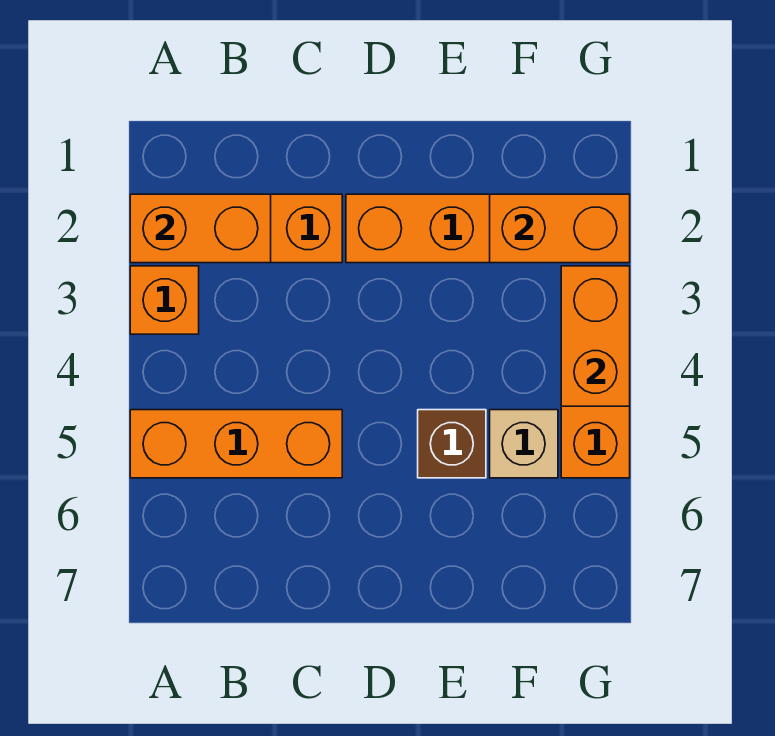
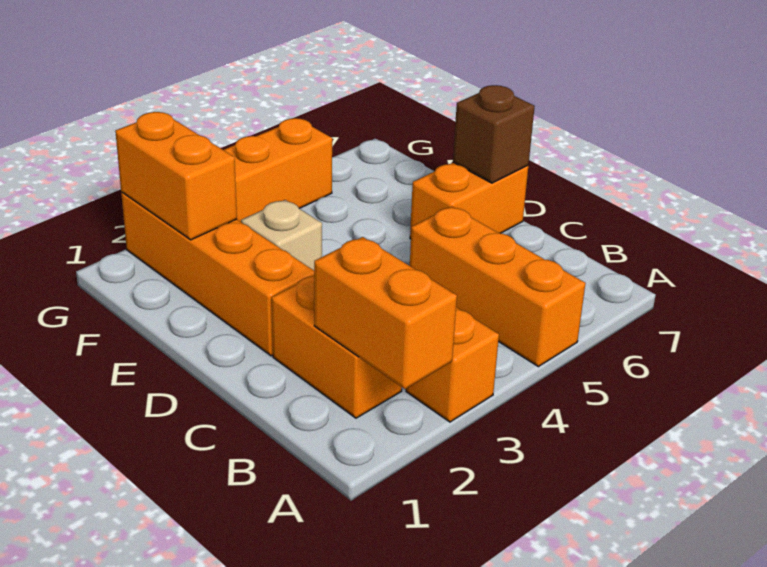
brown brick E5 level 1 -> brown brick D7 level 2
tan brick F5 level 1 -> tan brick E3 level 1
orange brick G3:G4 level 2 -> orange brick D6:D7 level 1

